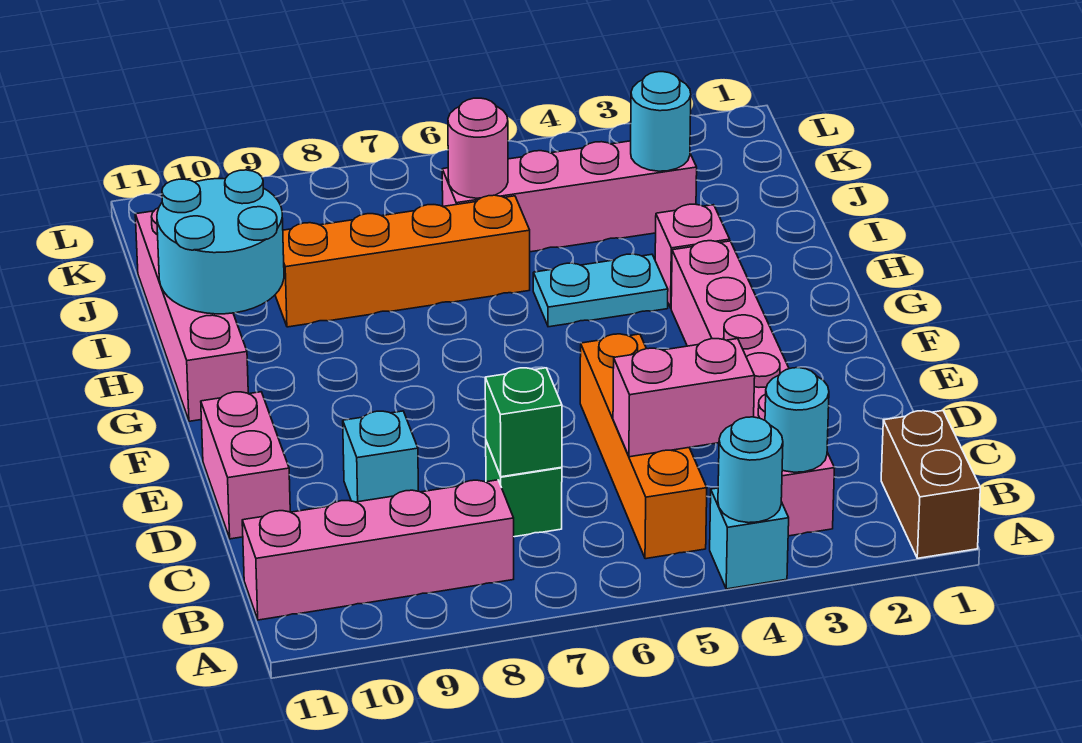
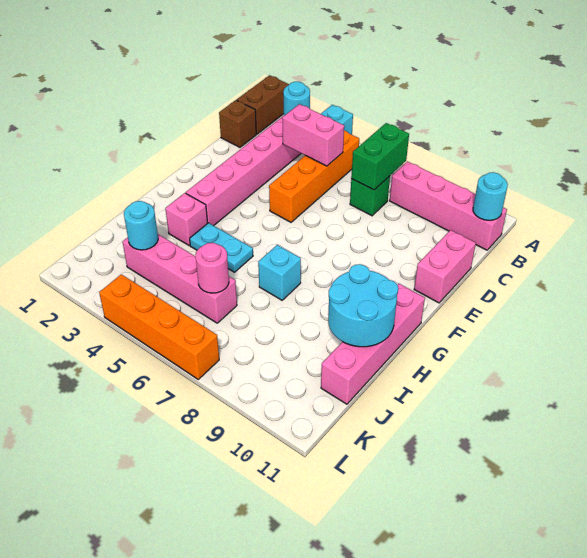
cyan round brick A4 level 2 -> cyan round brick B11 level 2
none -> brown brick C1 level 1
green brick C7 level 2 -> green brick B7:C7 level 2
cyan brick D9 level 1 -> cyan brick H7 level 1
orange brick I6:I9 level 1 -> orange brick L4:L7 level 1

